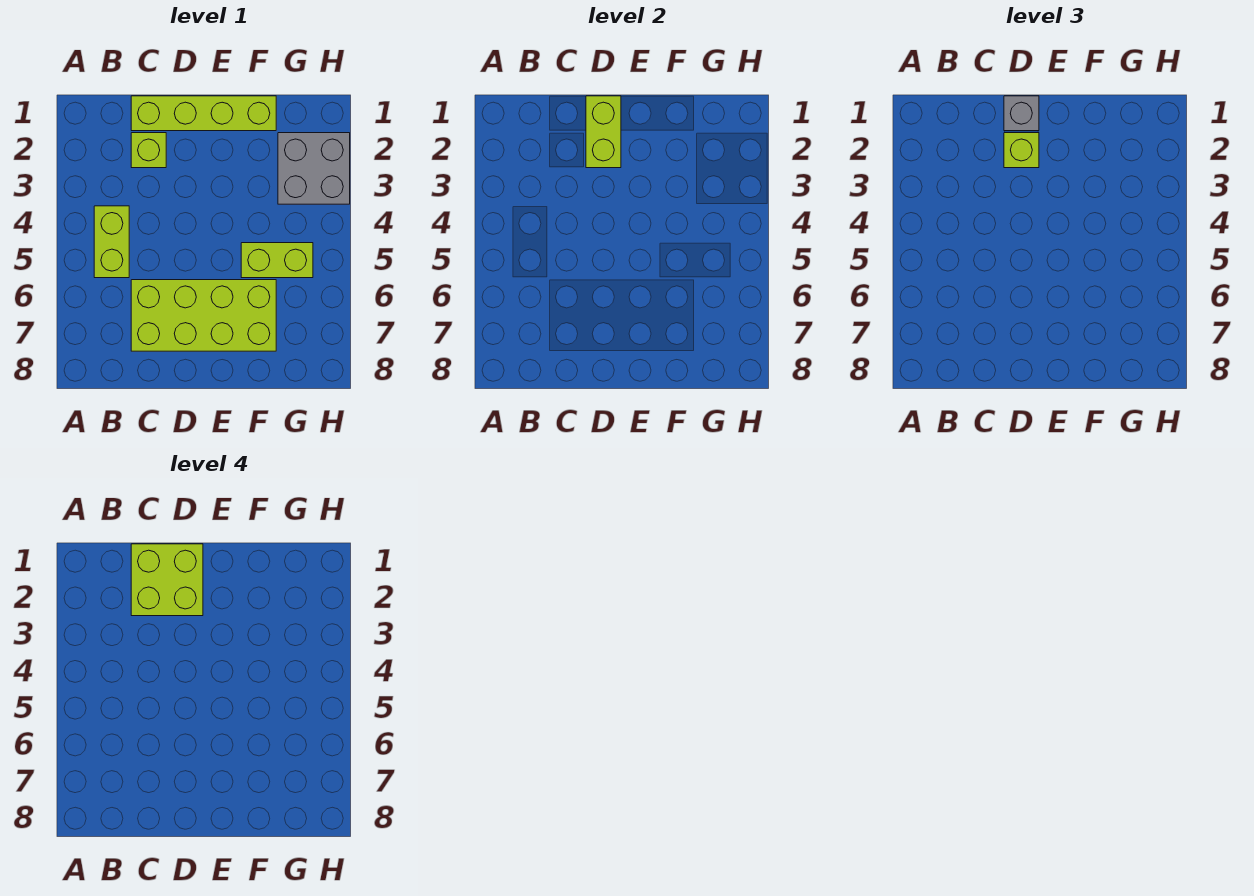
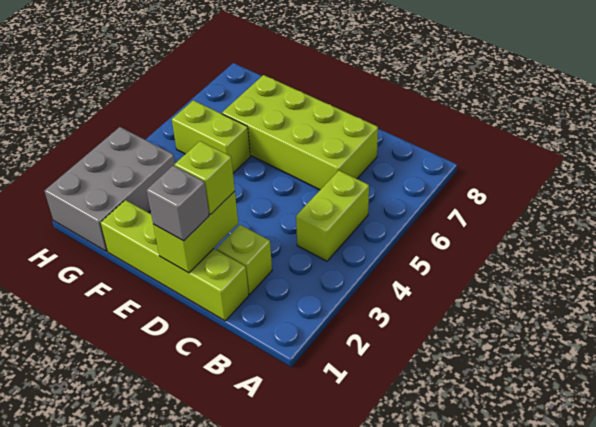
lime brick C1:D2 level 4 -> none
grey brick G2:H3 level 1 -> grey brick G1:H3 level 1

